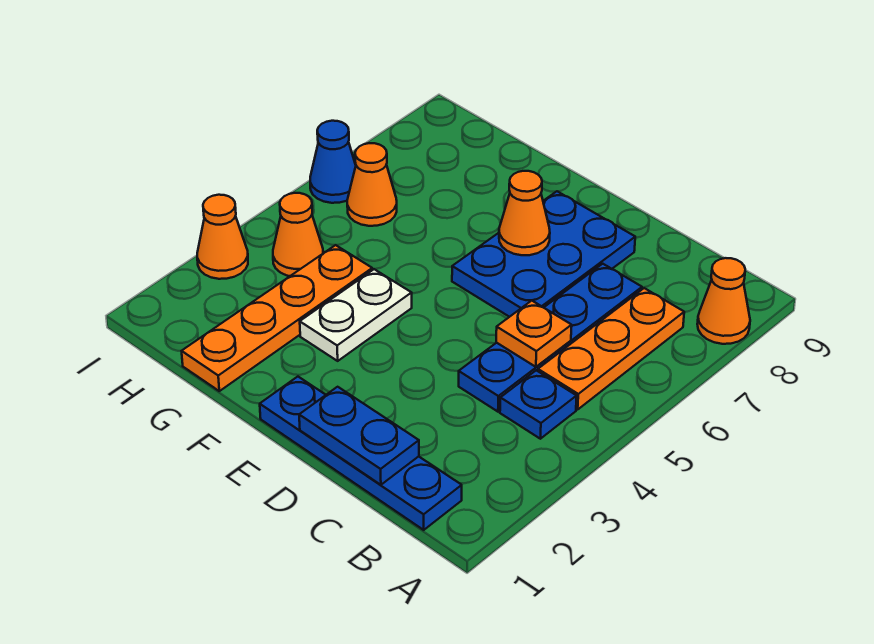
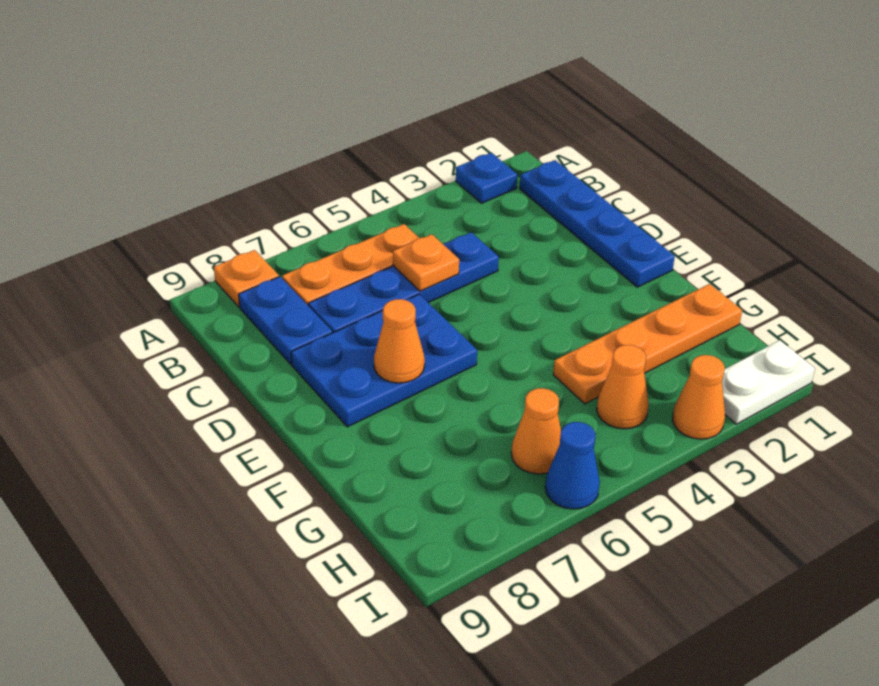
orange cone A8 level 1 -> orange plate A8 level 1
blue plate B4 level 1 -> blue plate A2 level 1
blue plate C1:D1 level 2 -> blue plate B8:C8 level 1
white plate F3:F4 level 1 -> white plate I1:I2 level 1

